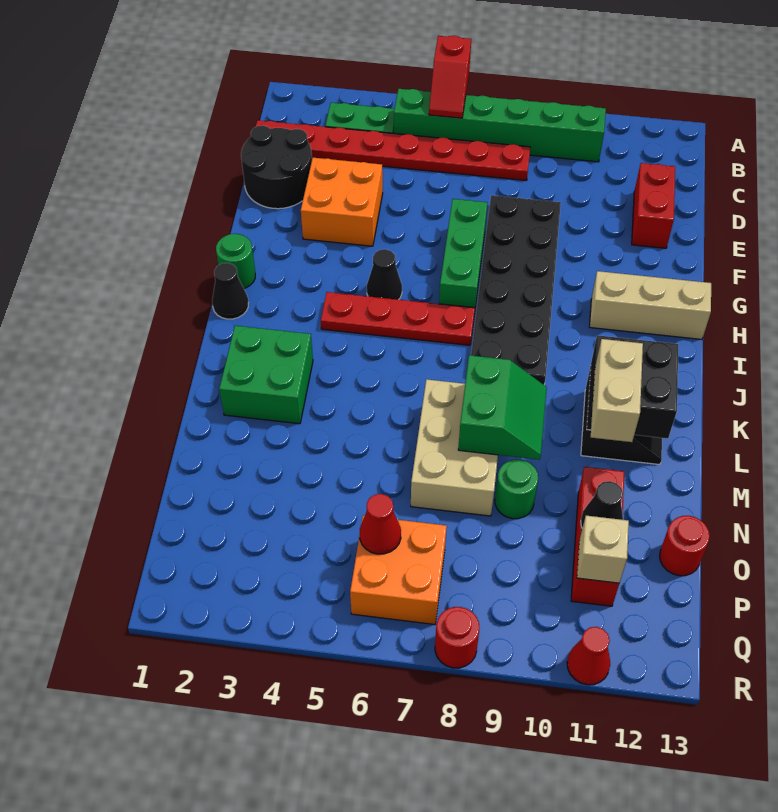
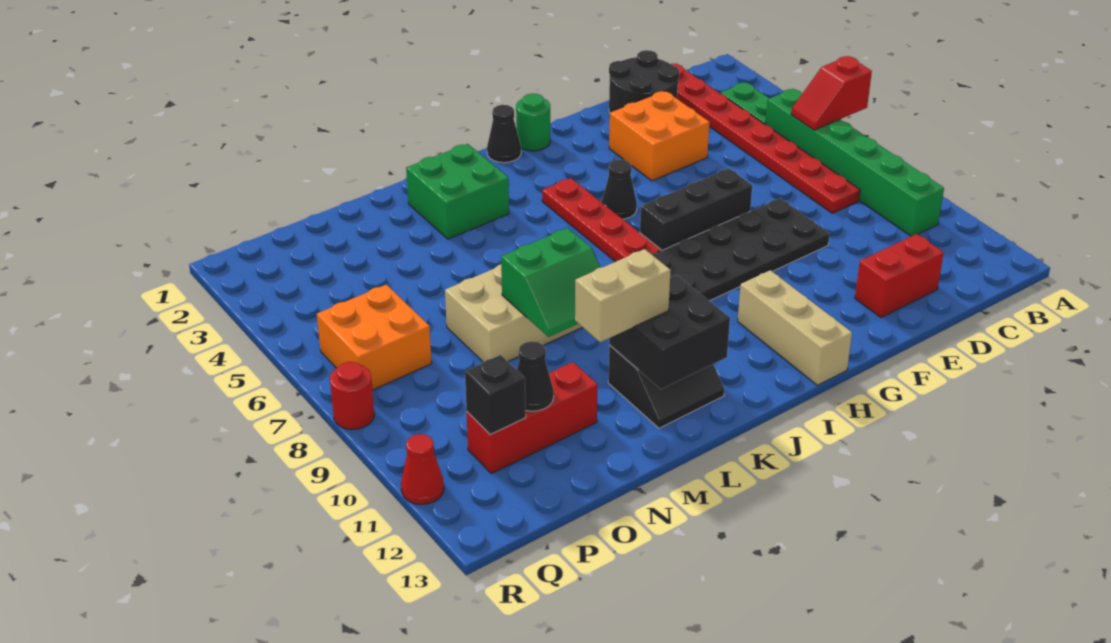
green brick F7:H7 level 1 -> black brick F7:H7 level 1
green round brick N9 level 1 -> none
red round brick O13 level 1 -> none
red cone P6 level 2 -> none
tan brick P11 level 2 -> black brick P11 level 2

